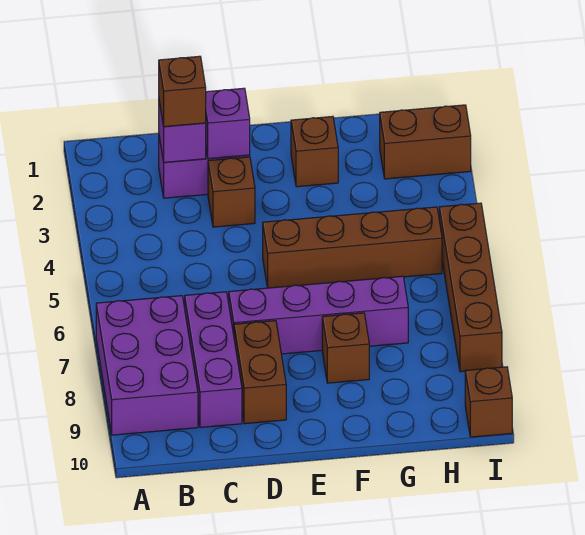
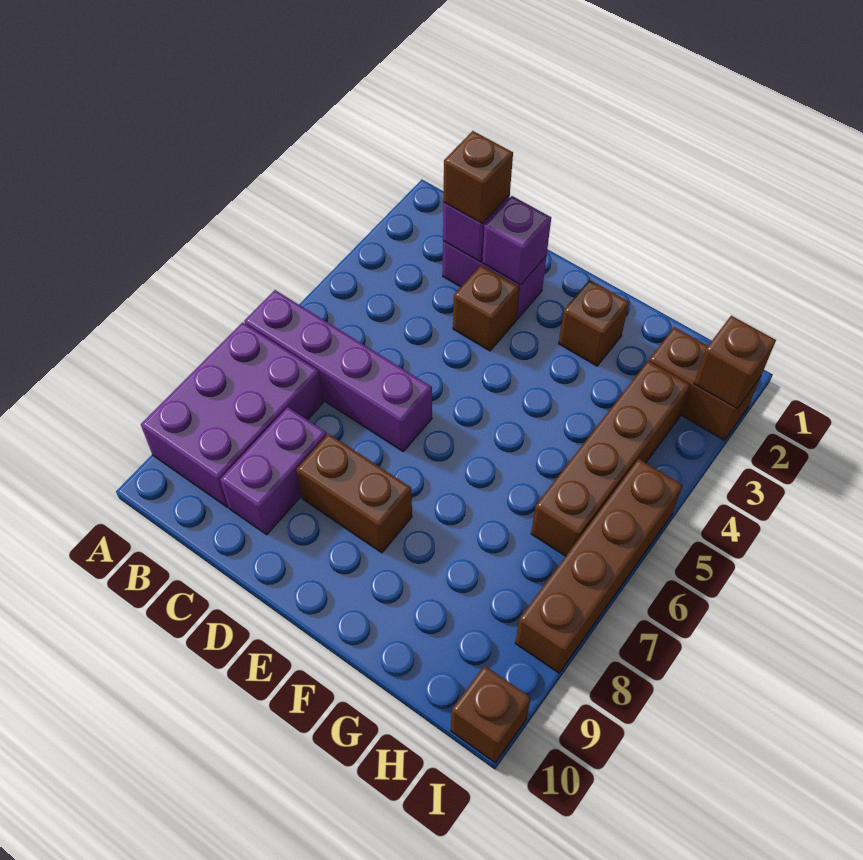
purple brick C7:C9 level 1 -> purple brick C8:C9 level 1
purple brick D7:G7 level 1 -> purple brick A6:D6 level 1
brown brick D8:D9 level 1 -> brown brick D8:E8 level 1
brown brick E5:H5 level 1 -> brown brick H3:H6 level 1
brown brick F8 level 1 -> brown brick I2 level 2

